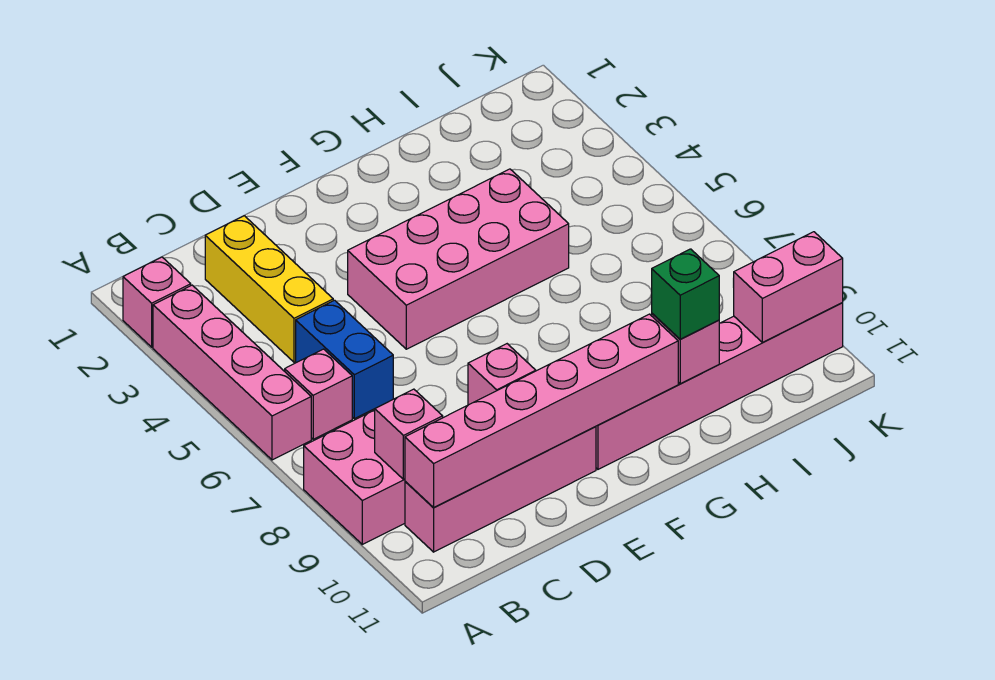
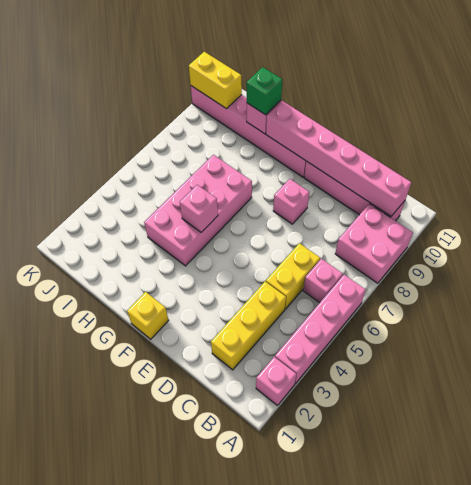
pink brick B9 level 2 -> pink brick G5 level 2
blue brick C5:C6 level 1 -> yellow brick C5:C6 level 1
pink brick E4:H5 level 1 -> pink brick G4:H7 level 1
none -> yellow brick F1 level 1
pink brick J10:K10 level 2 -> yellow brick J10:K10 level 2

